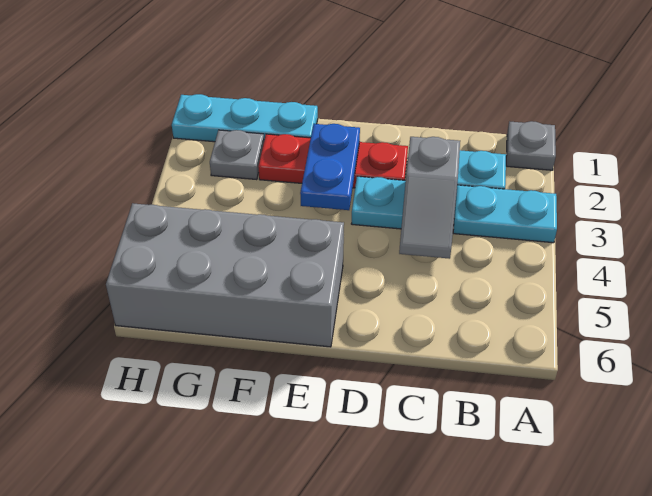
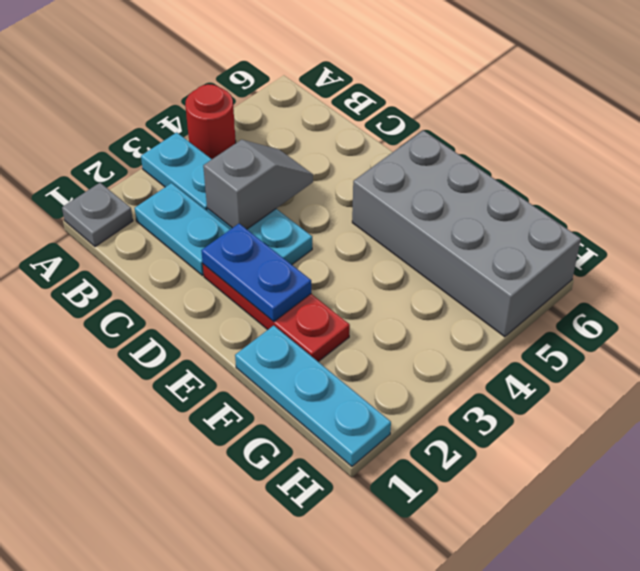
none -> red round brick A4 level 1
blue plate E2:E3 level 2 -> blue plate D2:E2 level 2
grey plate G2 level 1 -> none

